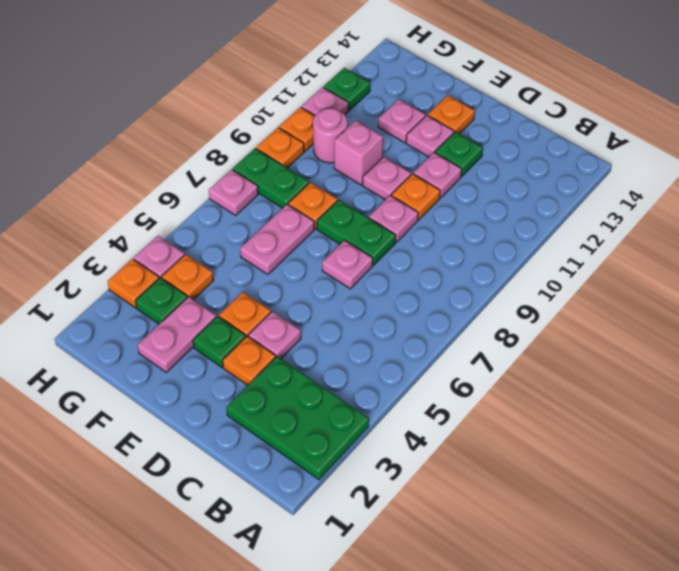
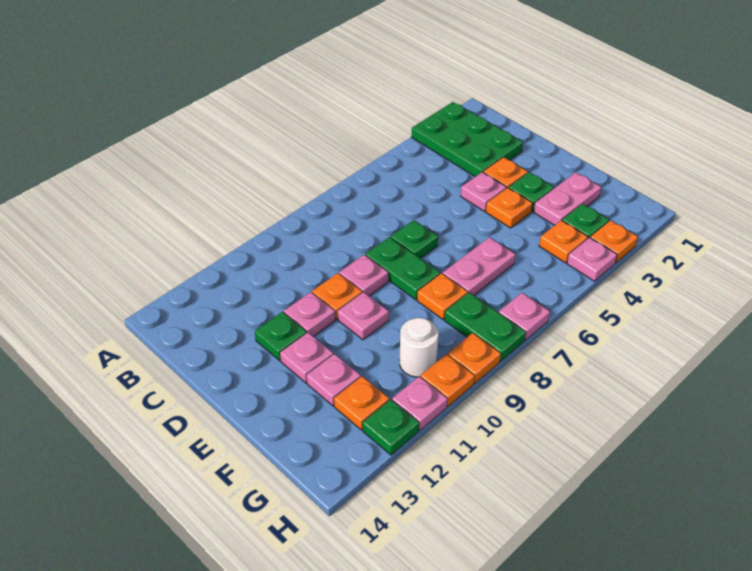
pink plate D7 level 1 -> green plate D7 level 1
orange plate E13 level 1 -> orange plate G12 level 1
pink brick F10 level 1 -> none
pink round brick G10 level 1 -> white round brick G10 level 1

